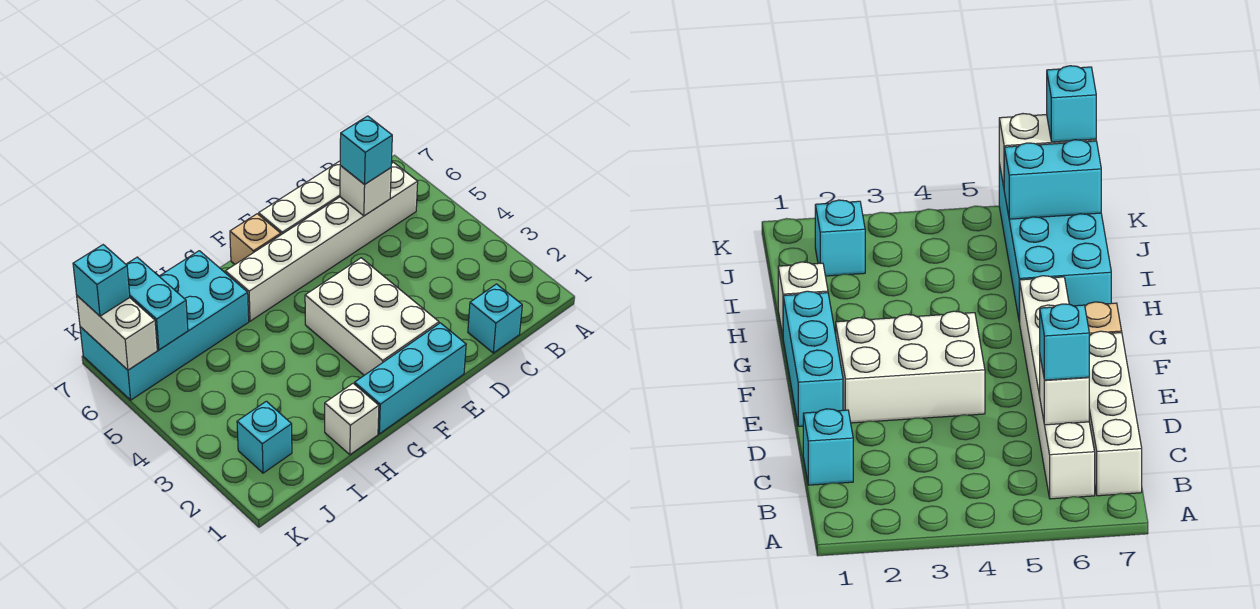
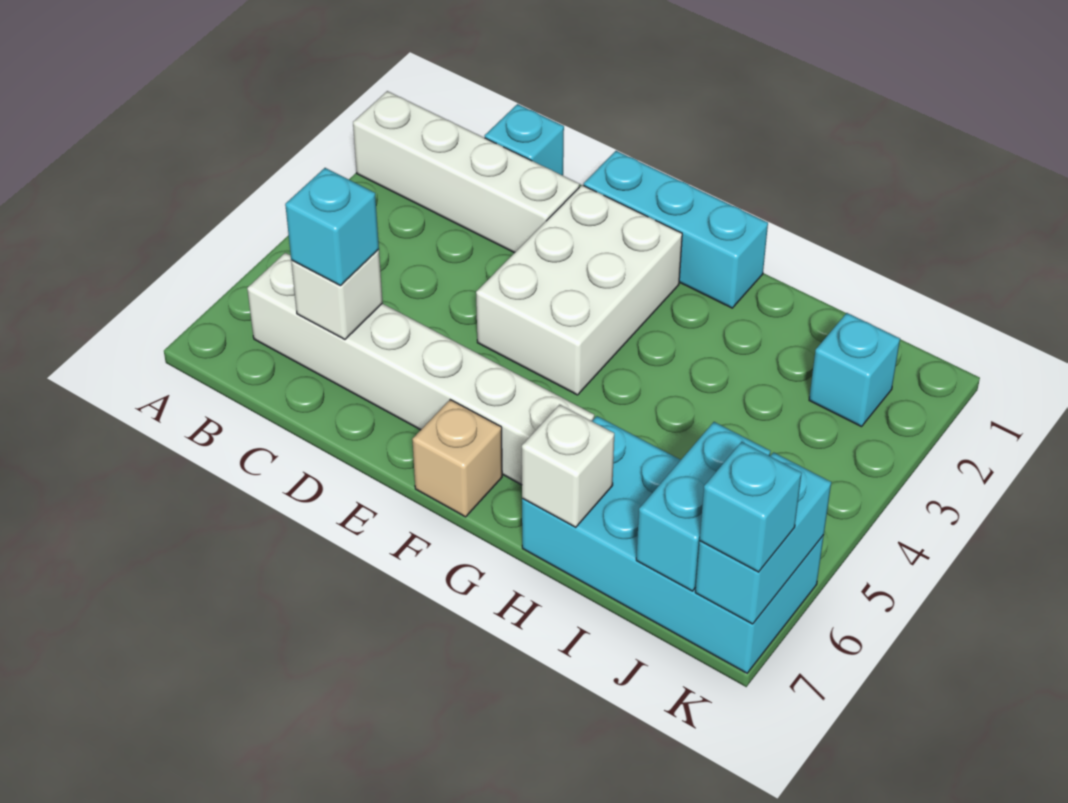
white brick B7:E7 level 1 -> white brick A2:D2 level 1
white brick H1 level 1 -> white brick H7 level 2
white brick K6:K7 level 2 -> cyan brick K6:K7 level 2

